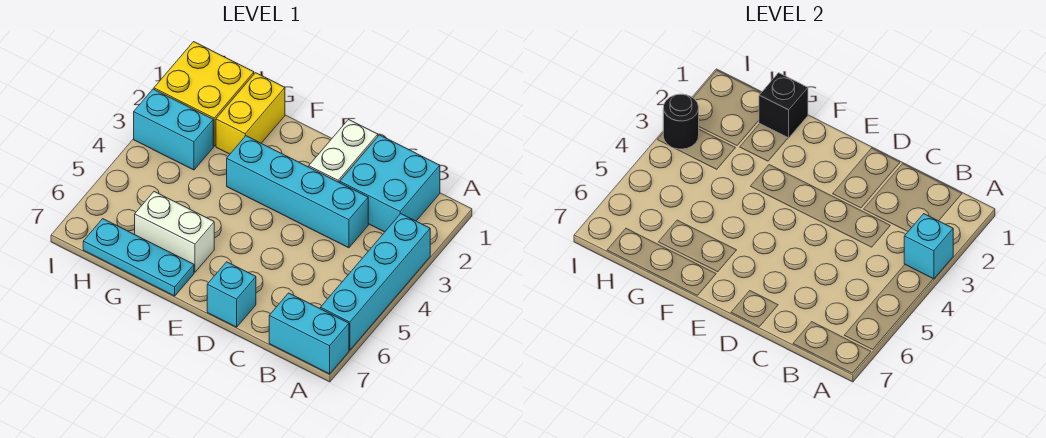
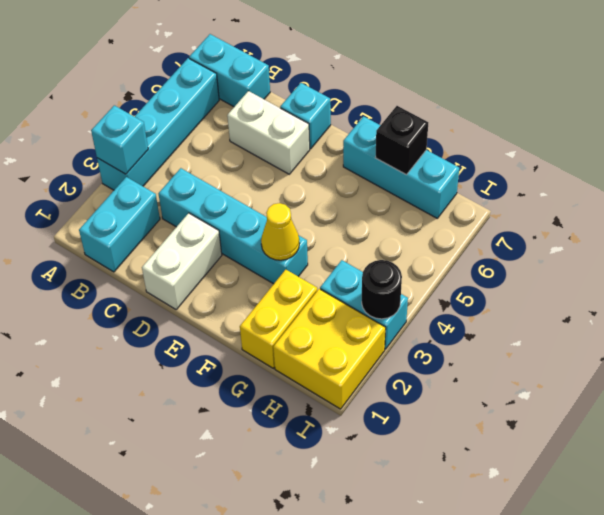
cyan brick B1:C2 level 1 -> cyan brick B1:B2 level 1
none -> yellow cone F3 level 2
white brick F6:G6 level 1 -> white brick C6:D6 level 1
cyan plate F7:H7 level 1 -> cyan brick F7:H7 level 1
black brick G1 level 2 -> black brick G7 level 2

